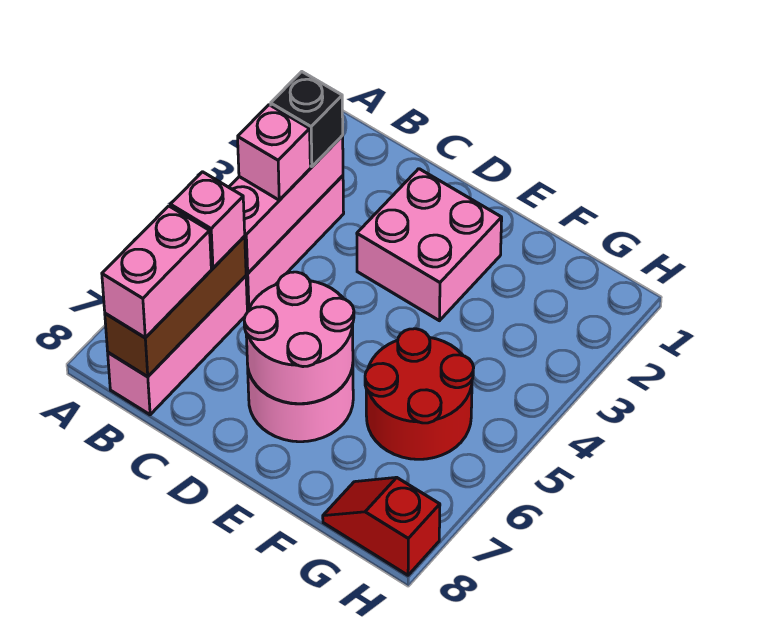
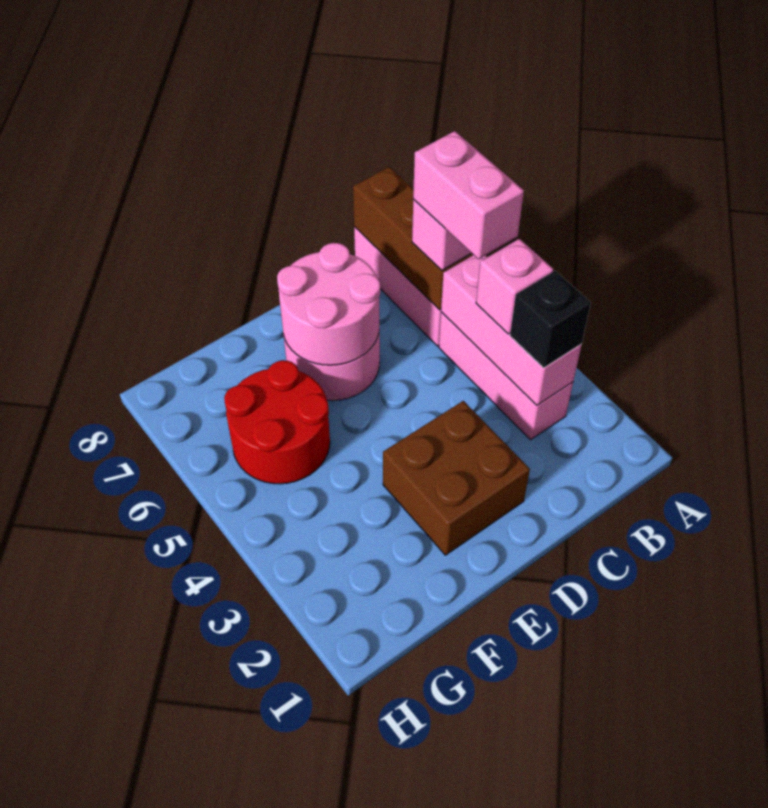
pink brick B7:B8 level 3 -> pink brick B5:B6 level 4
pink brick D2:E3 level 1 -> brown brick D2:E3 level 1
red slope G8:H8 level 1 top H -> none

